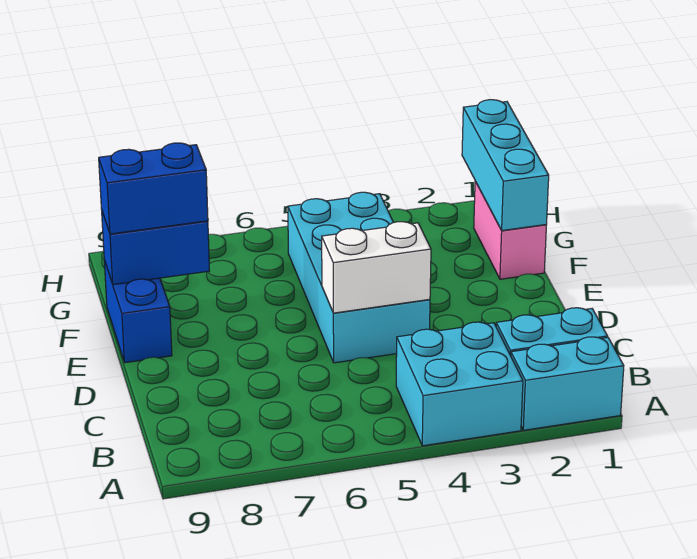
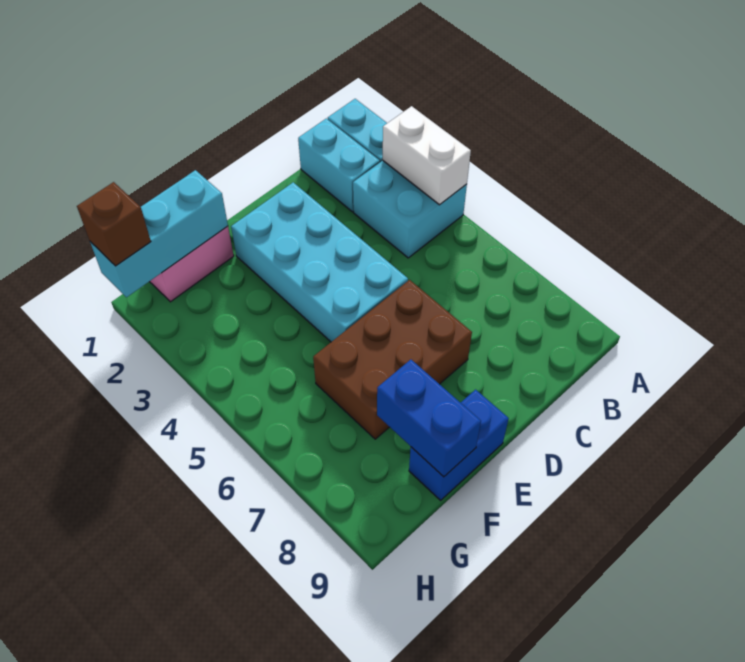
cyan brick D4:G5 level 1 -> cyan brick D2:E5 level 1
white brick D4:D5 level 2 -> white brick A3:A4 level 2
none -> brown brick D6:F7 level 1
blue brick F8:F9 level 3 -> none
none -> brown brick H1 level 3

